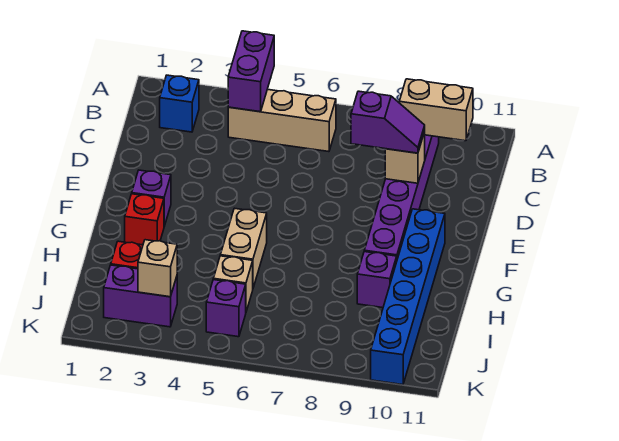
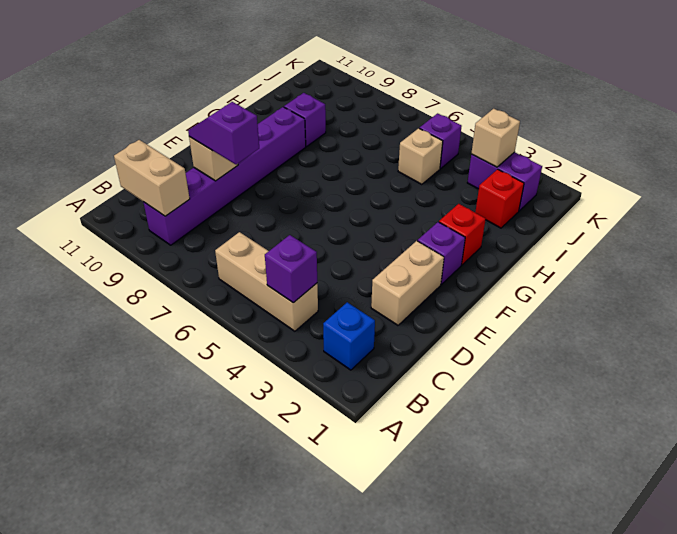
purple brick A4:B4 level 2 -> purple brick B4 level 2
blue brick F10:K10 level 1 -> none
tan brick G5:H5 level 1 -> tan brick D2:E2 level 1

